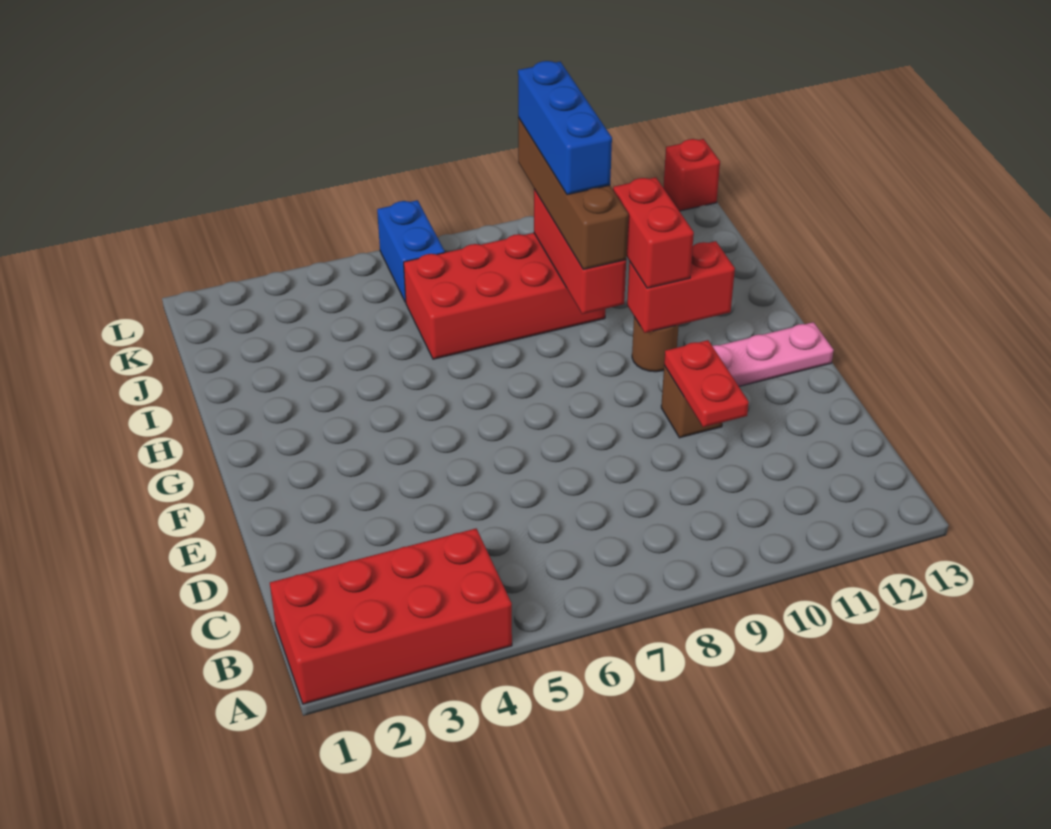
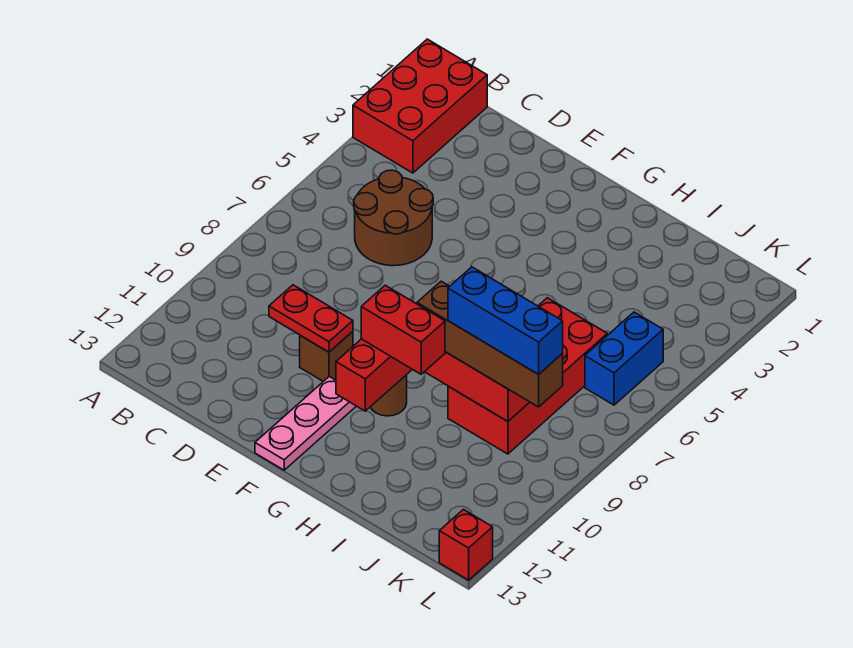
red brick A1:B4 level 1 -> red brick A1:B3 level 1
none -> brown round brick C5:D6 level 1
blue brick K6:L6 level 1 -> blue brick K5:K6 level 1

